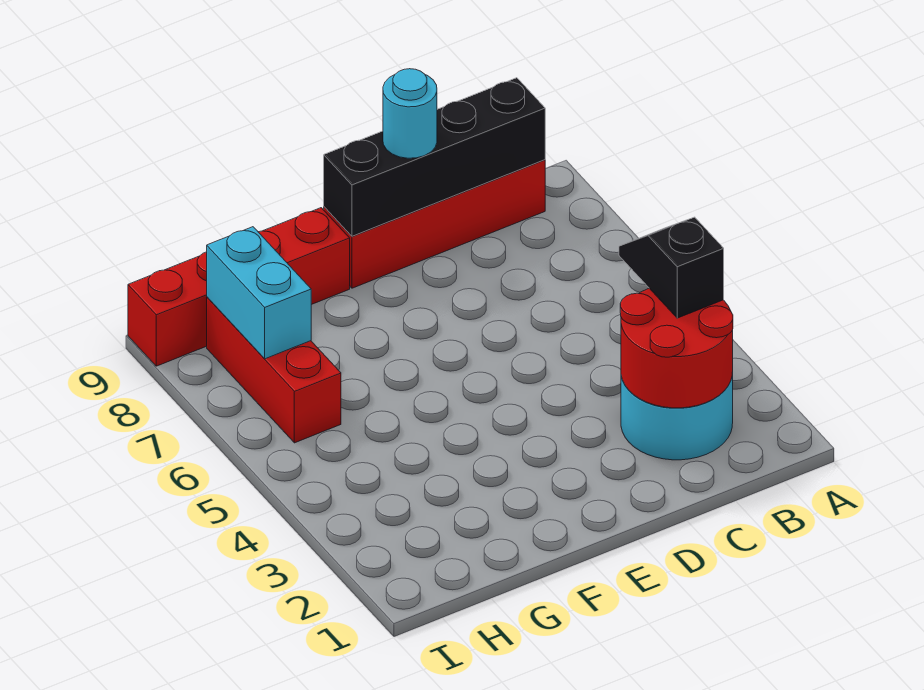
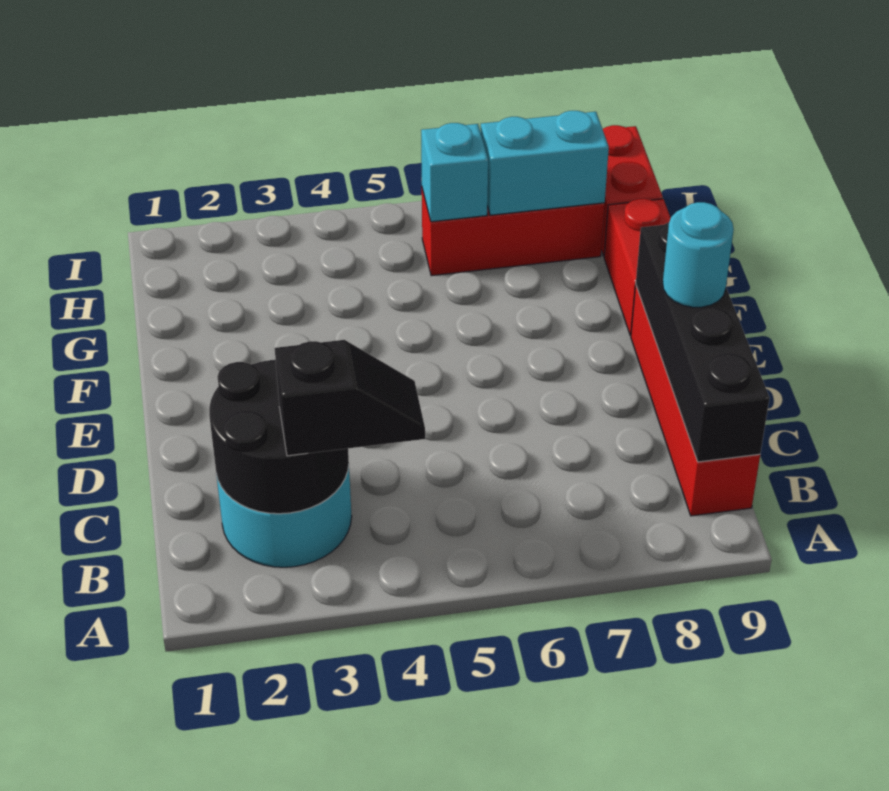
red round brick B2:C3 level 2 -> black round brick B2:C3 level 2
none -> cyan brick H6 level 2

